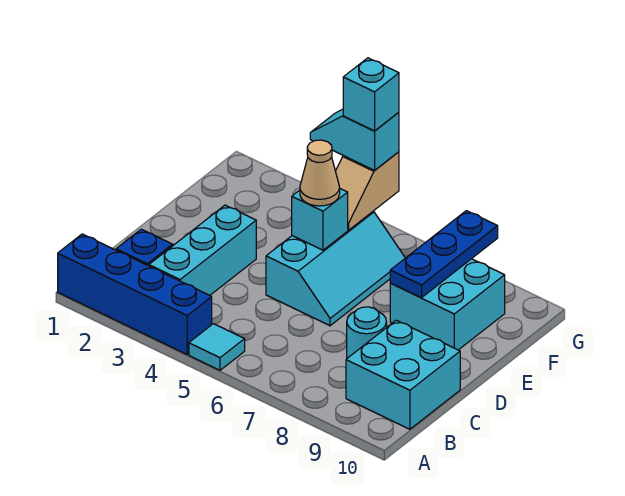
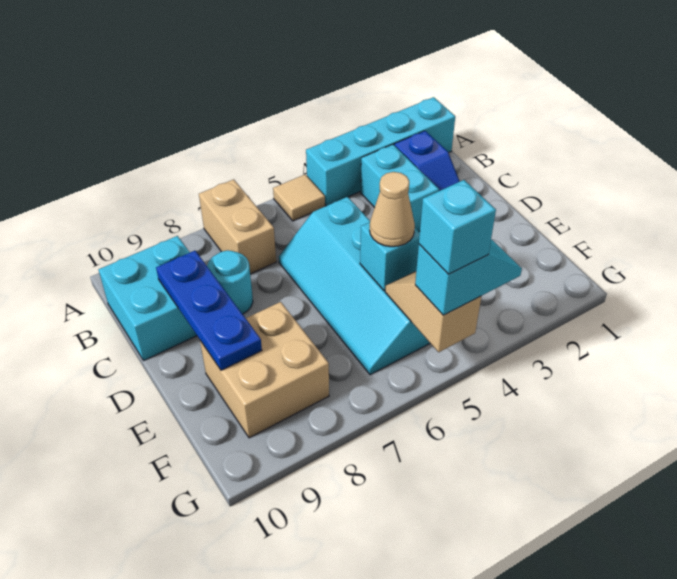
blue brick A1:A4 level 1 -> cyan brick A1:A4 level 1
cyan tile A5 level 1 -> tan tile A5 level 1
none -> tan brick A7:B7 level 1
cyan brick B3:D3 level 1 -> cyan brick B3:C3 level 1
cyan slope D5:F6 level 1 top 5 -> cyan slope C5:F6 level 1 top 5
cyan brick E8:F9 level 1 -> tan brick E8:F9 level 1
blue plate E8:G8 level 2 -> blue plate C9:E9 level 2

